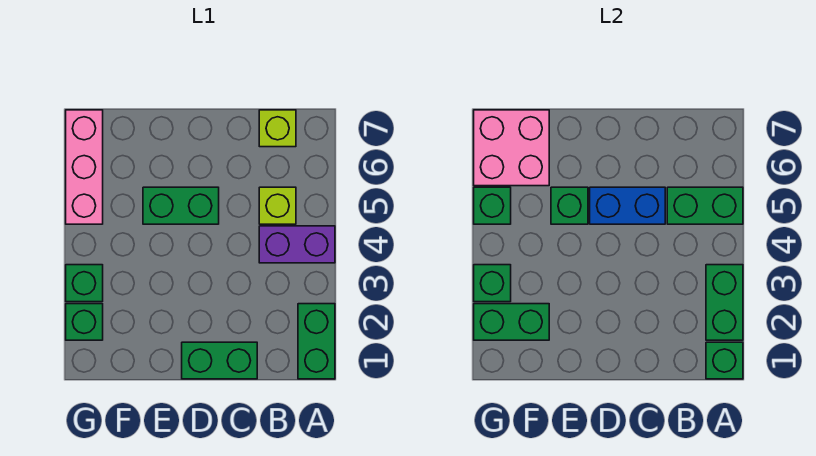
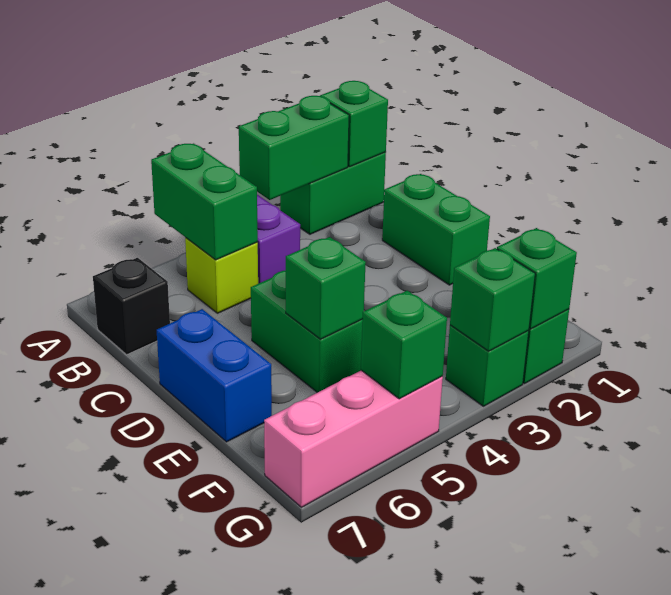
lime brick B7 level 1 -> black brick B7 level 1
blue brick C5:D5 level 2 -> blue brick D7:E7 level 1
green brick F2:G2 level 2 -> green brick G2 level 2
pink brick F6:G7 level 2 -> none

